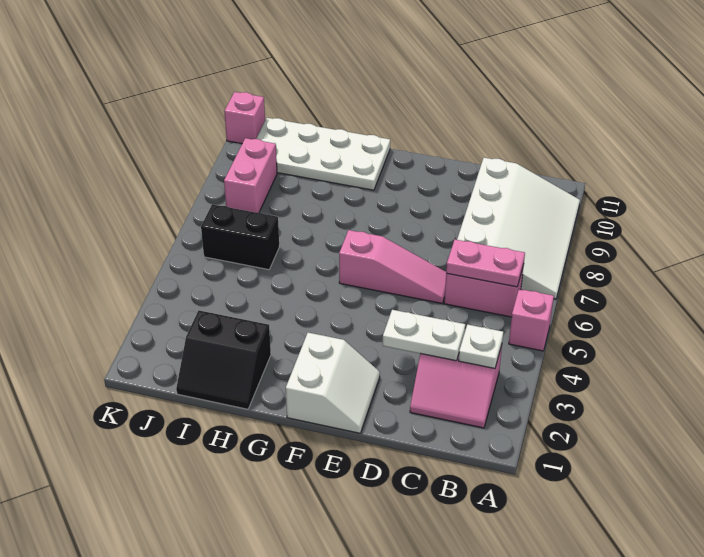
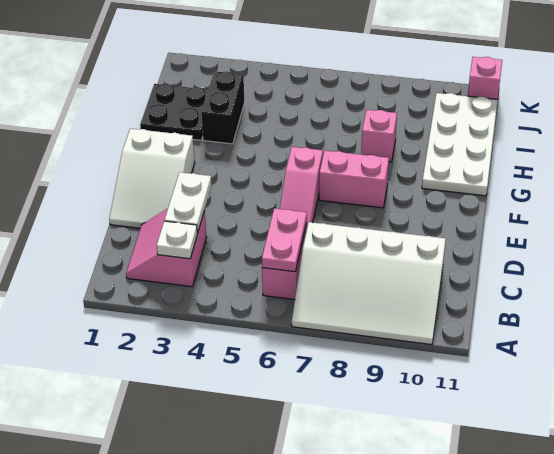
pink brick A5 level 1 -> pink brick H8 level 1
white slope E1:F2 level 1 top F -> white slope D1:F2 level 1 top F
black slope H1:I2 level 1 top 2 -> black plate H1:I2 level 1
black brick I6:J6 level 1 -> black brick H3:I3 level 1
pink brick J8:J9 level 1 -> pink brick F7:F8 level 1

